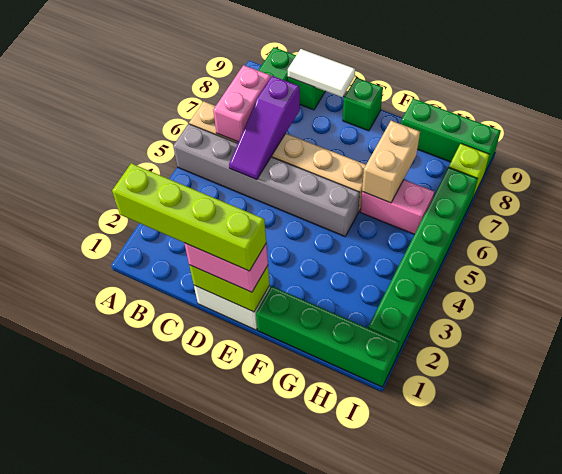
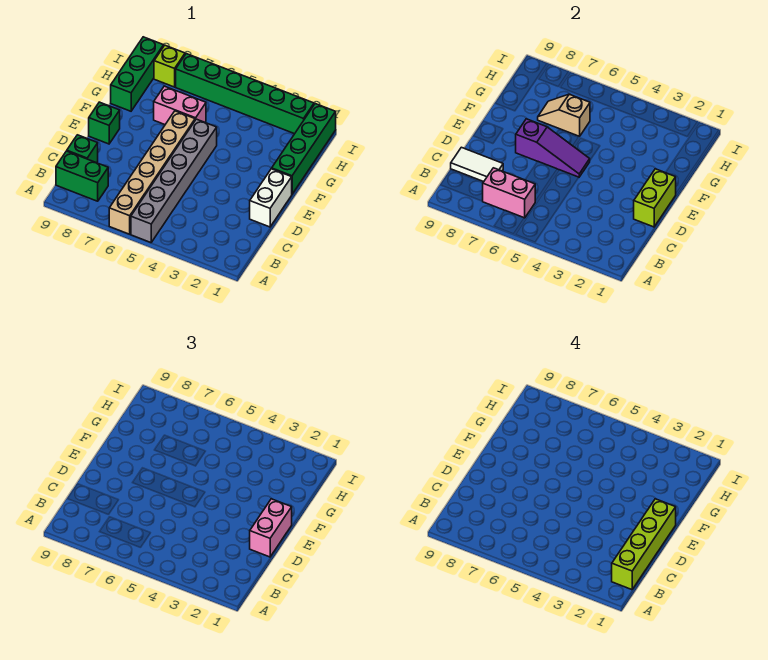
purple slope C5:C7 level 2 top 7 -> purple slope E5:E7 level 2 top 7
white tile C9:D9 level 2 -> white tile C8:C9 level 2
pink brick G6:H6 level 1 -> pink brick G6:G7 level 1
tan brick G6:G7 level 2 -> tan slope G6:G7 level 2 top 6

